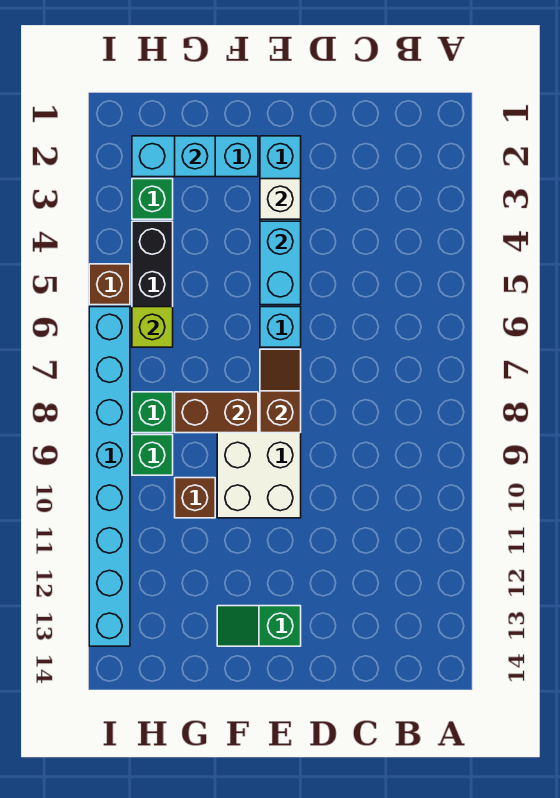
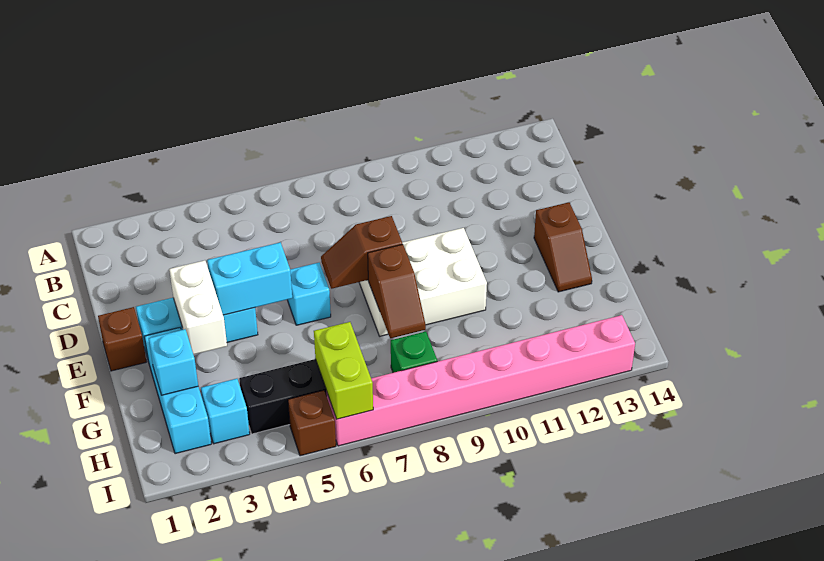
white brick E3 level 2 -> white brick E3:F3 level 2
green slope E13:F13 level 1 top E -> brown slope E13:F13 level 1 top E
brown brick F8:G8 level 2 -> brown slope F8:G8 level 2 top F
brown brick G10 level 1 -> brown brick E1 level 1
green brick H3 level 1 -> cyan brick H3 level 1
lime brick H6 level 2 -> lime brick H6:I6 level 2
green brick H9 level 1 -> none
cyan brick I6:I13 level 1 -> pink brick I6:I13 level 1

